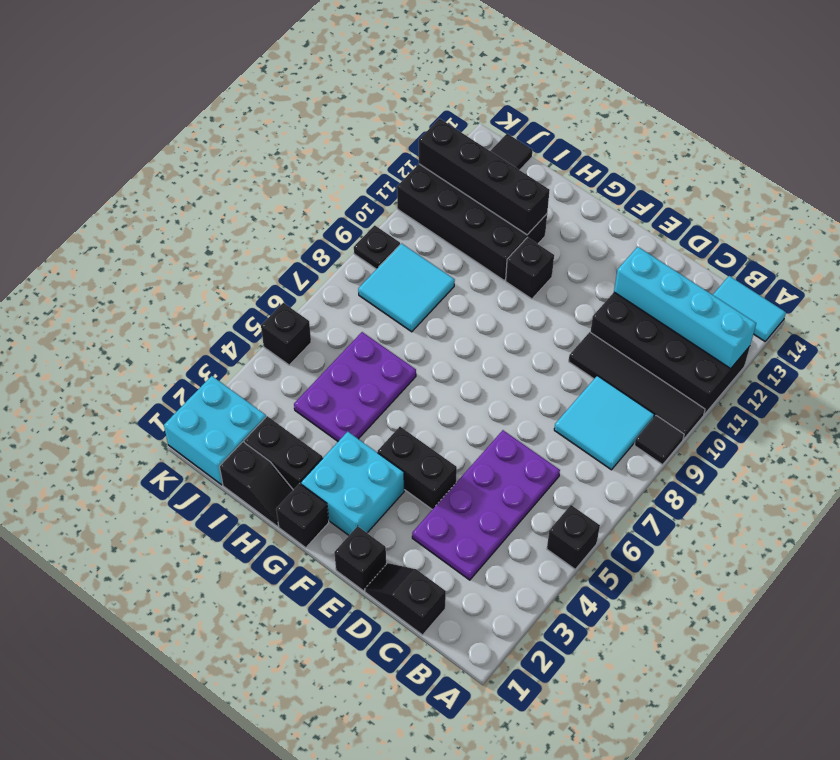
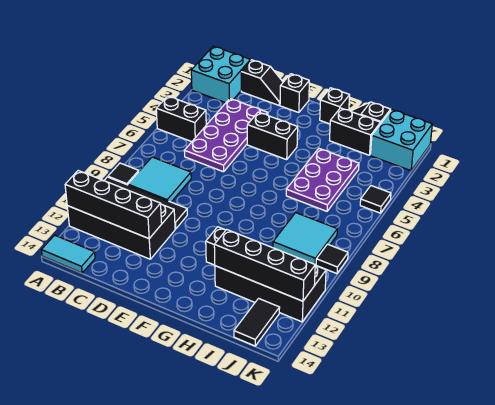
black brick A5 level 1 -> black brick A5:B5 level 1
cyan brick A12:D12 level 2 -> black brick A12:D12 level 2
cyan brick F2:G3 level 1 -> cyan brick A1:B2 level 1
black brick K5 level 1 -> black tile K5 level 1
black plate K9 level 1 -> black tile K9 level 1

